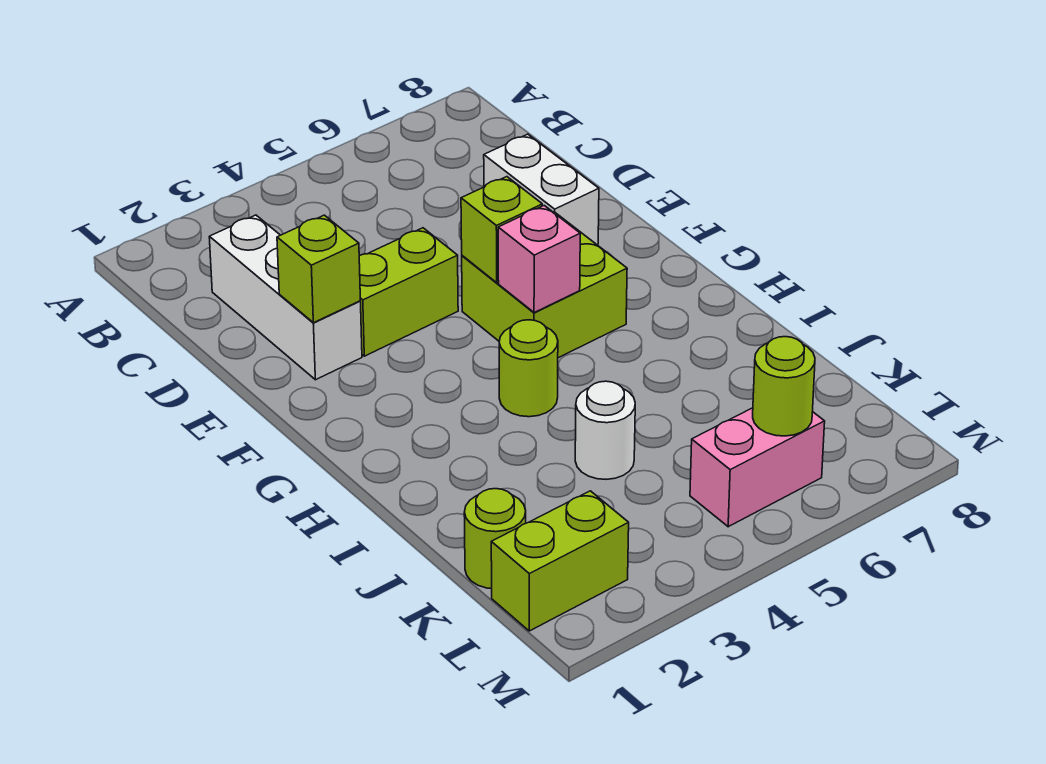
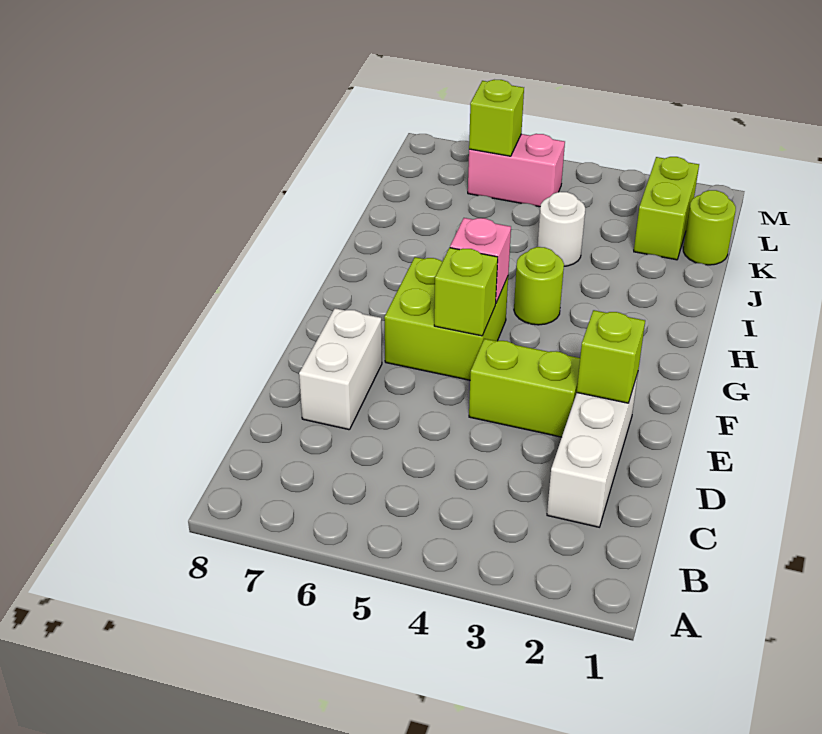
lime brick L1:L2 level 1 -> lime brick K2:L2 level 1
lime round brick L6 level 2 -> lime brick L6 level 2

